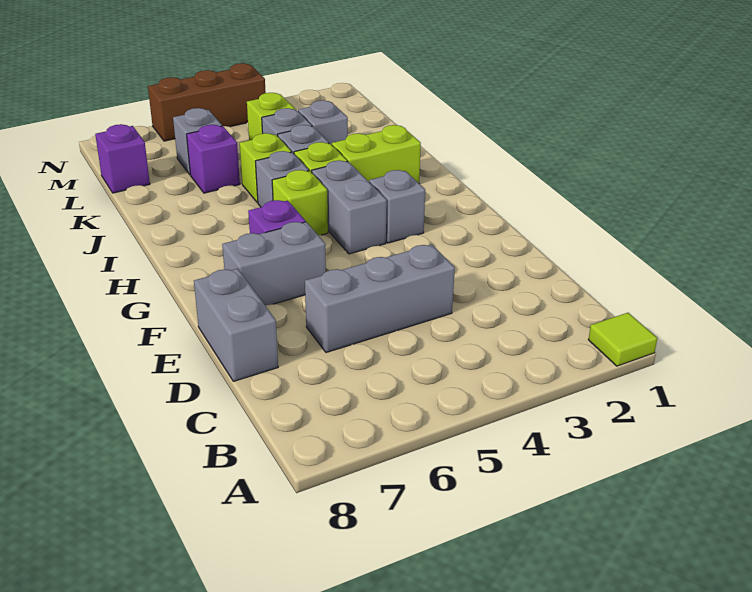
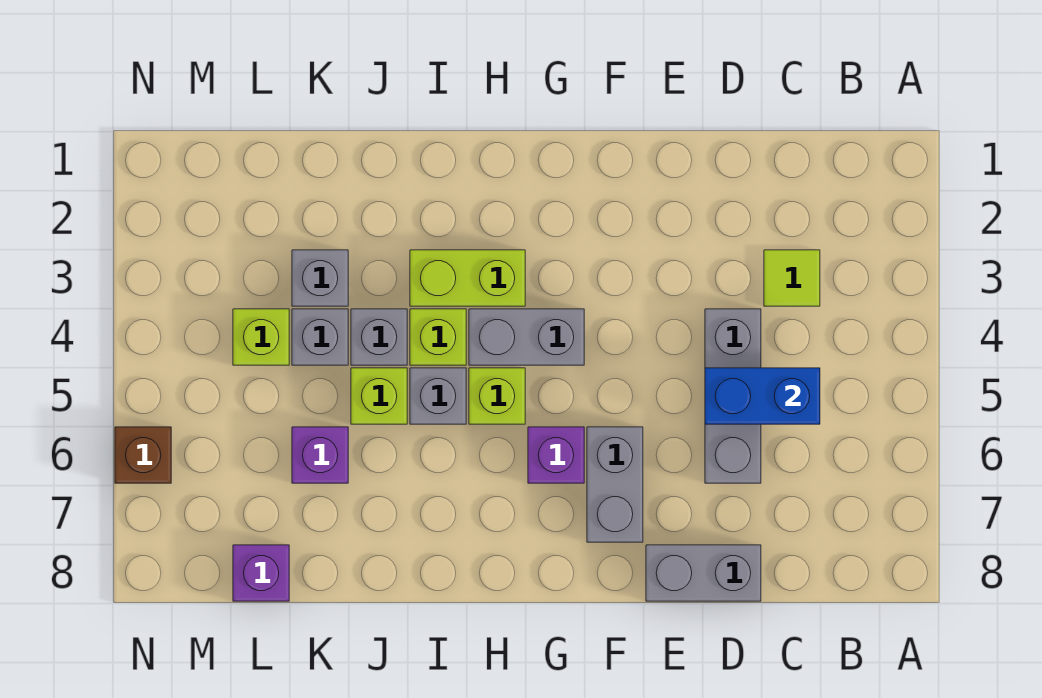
lime tile A1 level 1 -> lime tile C3 level 1
none -> blue brick C5:D5 level 2
grey brick G3 level 1 -> none
lime brick I2:I3 level 1 -> lime brick H3:I3 level 1
grey brick L6 level 1 -> none
brown brick N4:N6 level 1 -> brown brick N6 level 1

